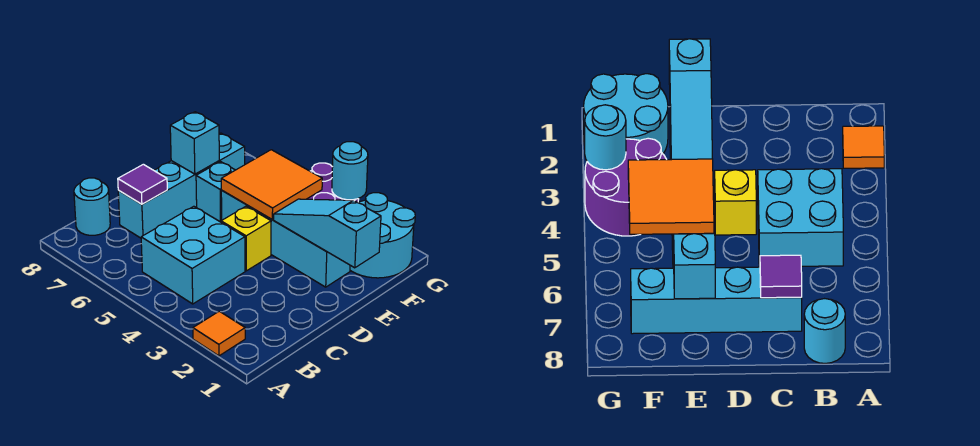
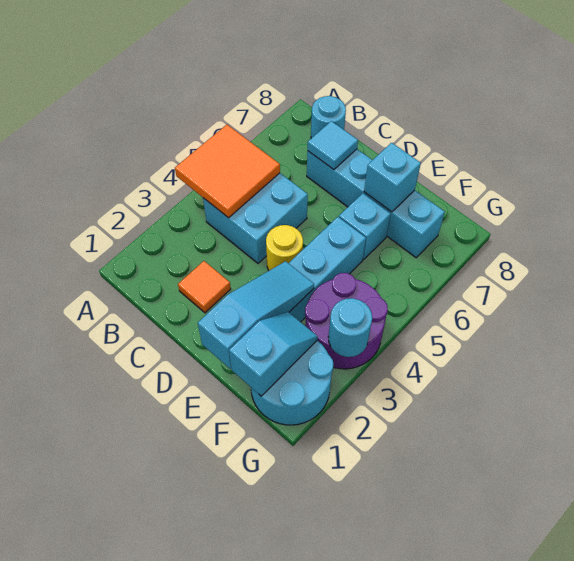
orange tile A2 level 1 -> orange tile C2 level 1
purple tile C7 level 2 -> cyan tile C7 level 2
yellow brick D4 level 1 -> yellow round brick D4 level 1
orange tile E4:F5 level 2 -> orange tile A4:B5 level 2
none -> cyan slope F1:F2 level 2 top 1

